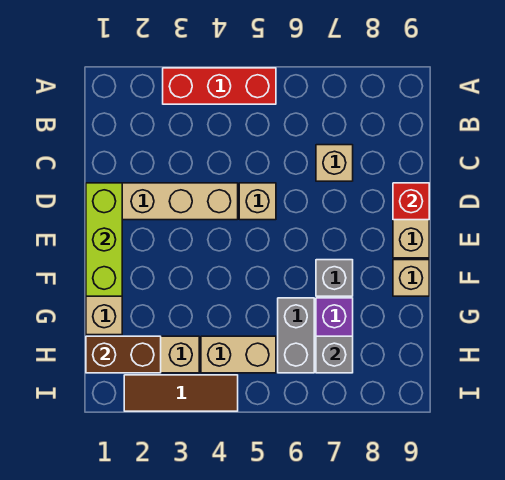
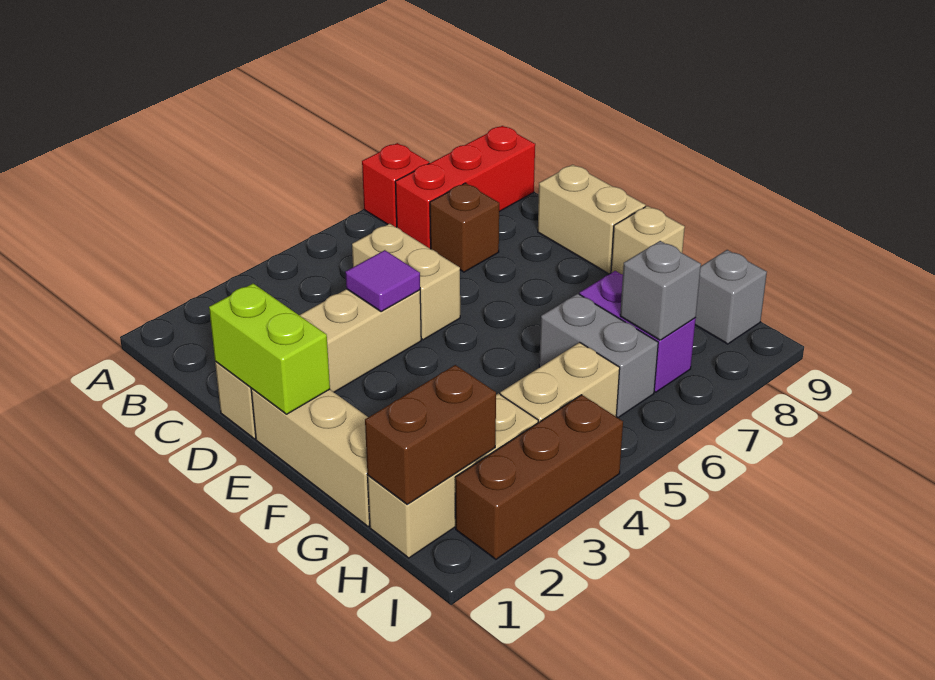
red brick A3:A5 level 1 -> red brick B7:B9 level 1
tan brick C7 level 1 -> brown brick C7 level 1
lime brick D1:F1 level 2 -> lime brick D1:E1 level 2
none -> purple tile D4 level 2
tan brick D5 level 1 -> tan brick C5:D5 level 1
red brick D9 level 2 -> red brick A7 level 1
grey brick F7 level 1 -> grey brick H9 level 1
brown tile I2:I4 level 1 -> brown brick I2:I4 level 1

